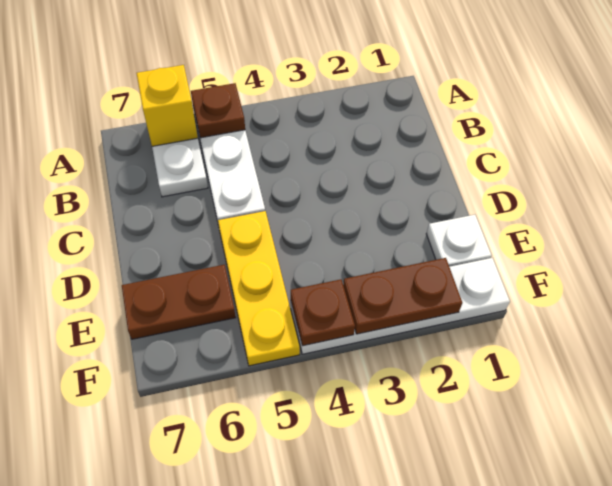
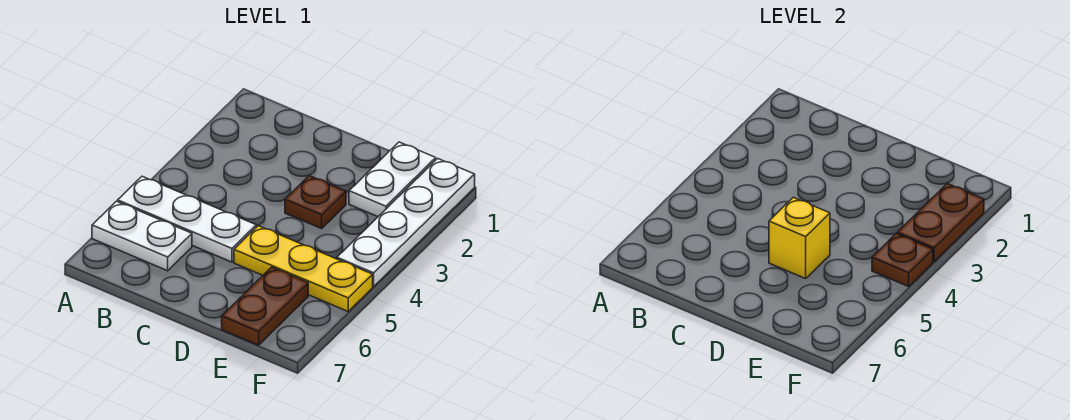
brown plate A5 level 2 -> brown plate D3 level 1
yellow brick A6 level 2 -> yellow brick D5 level 2
white plate E1 level 1 -> white plate E1:E2 level 1

